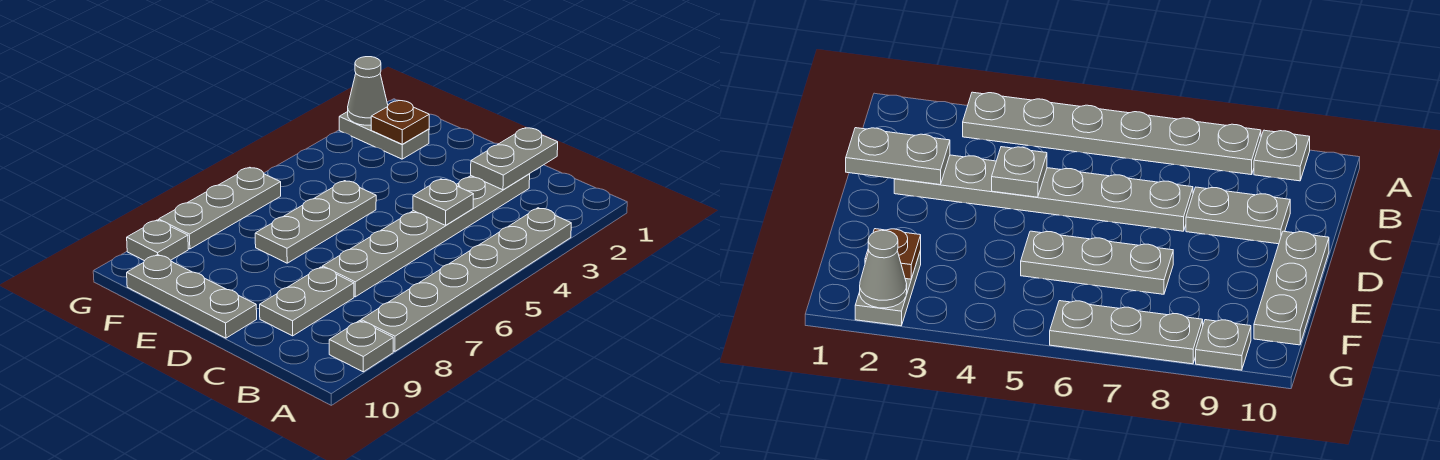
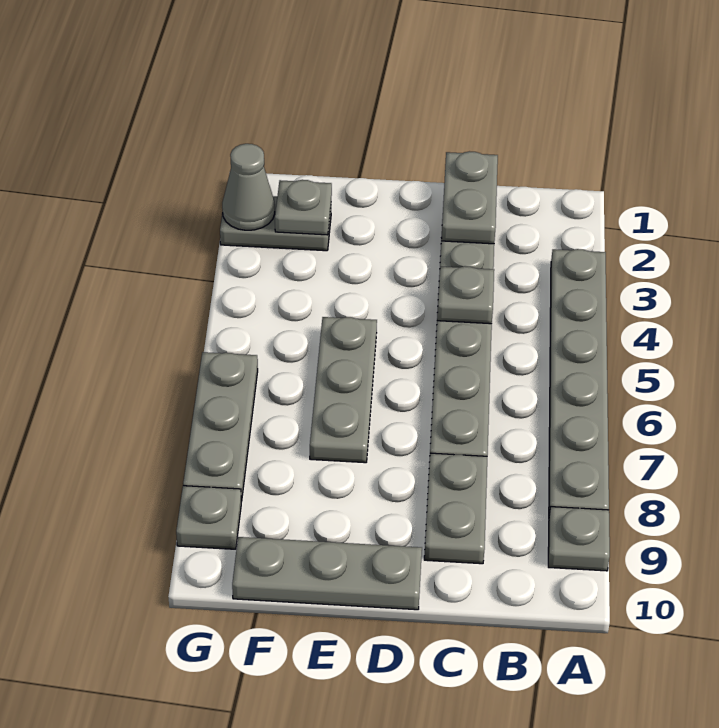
brown plate F2 level 2 -> grey plate F2 level 2

